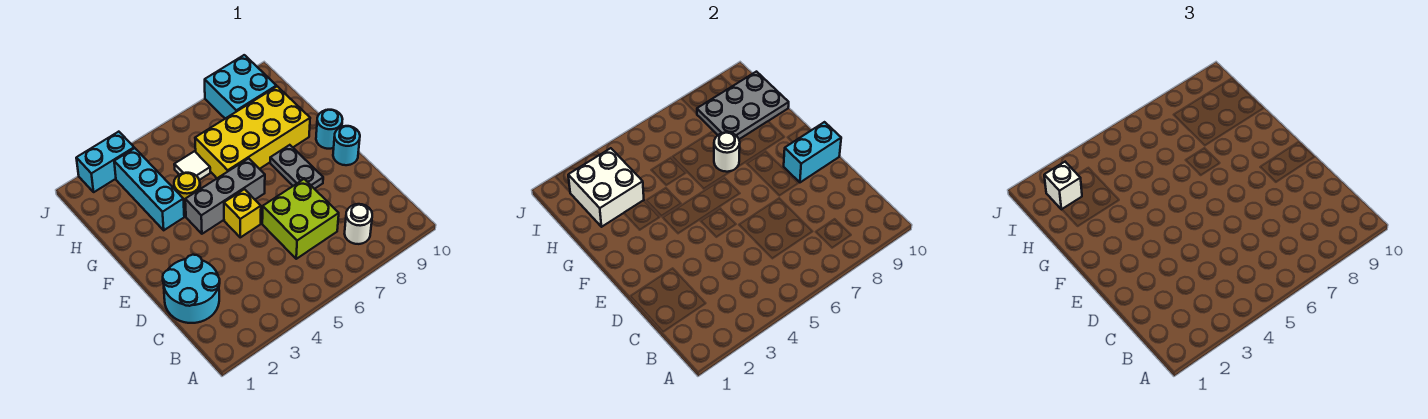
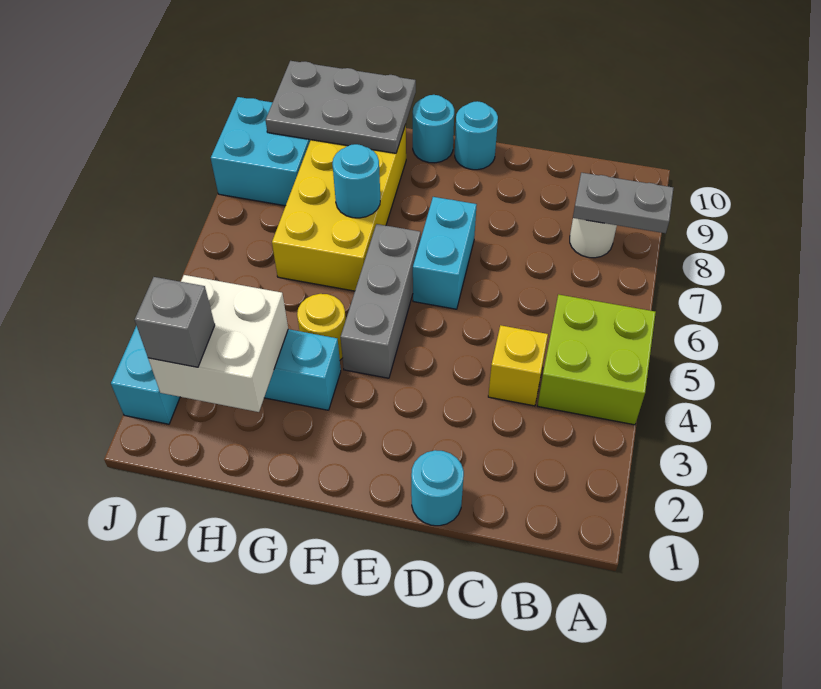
cyan round brick C1:D2 level 1 -> cyan round brick D1 level 1
lime brick C6:D7 level 1 -> lime brick A4:B5 level 1
yellow brick E5 level 1 -> yellow brick C4 level 1
grey plate E8:F8 level 1 -> grey plate A8:B8 level 2
cyan brick E9:E10 level 2 -> cyan brick E6:E7 level 1
white round brick G7 level 2 -> cyan round brick G7 level 2
white tile H5 level 1 -> none
grey plate H8:I10 level 2 -> grey plate G9:I10 level 2
white brick I2 level 3 -> grey brick I2 level 3

